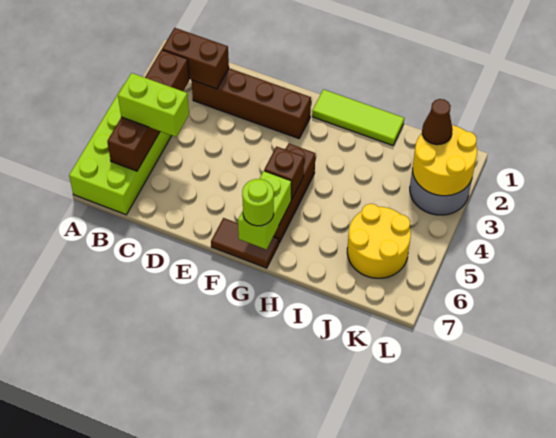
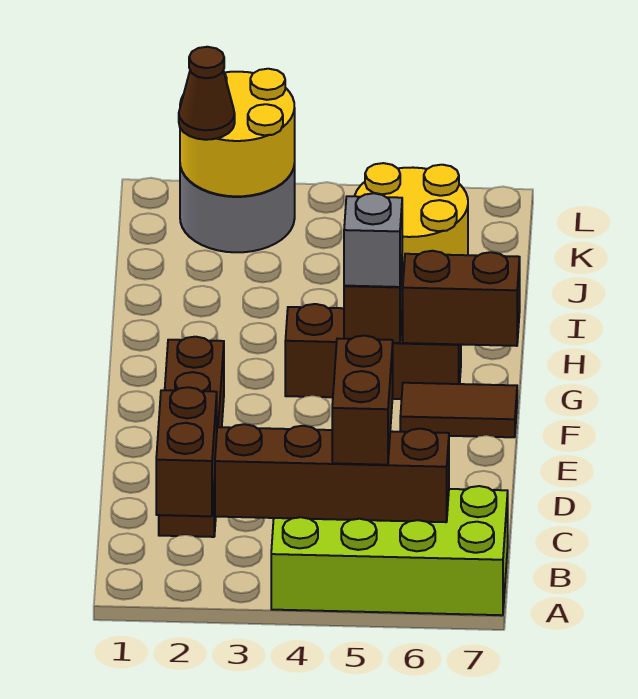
lime brick B5:C5 level 3 -> brown brick B5:C5 level 3
brown tile F7:G7 level 1 -> brown tile F6:F7 level 1
lime tile G1:I1 level 1 -> none
none -> grey brick G5 level 3
lime brick G6:G7 level 2 -> brown brick G6:G7 level 2
lime round brick G7 level 3 -> none

